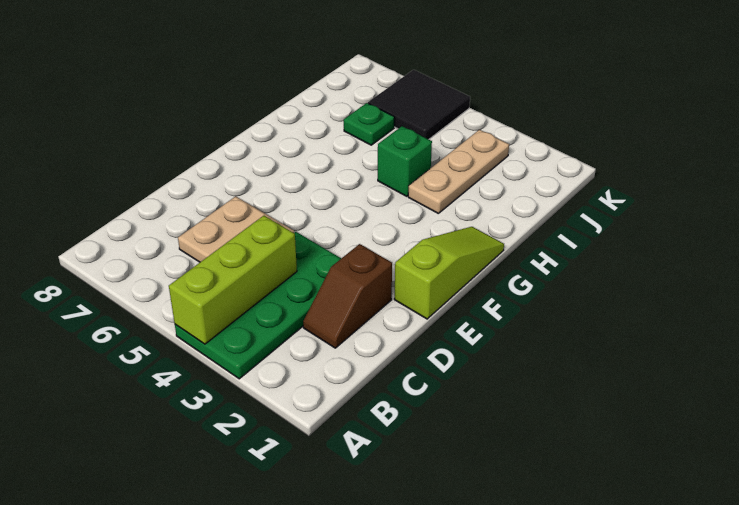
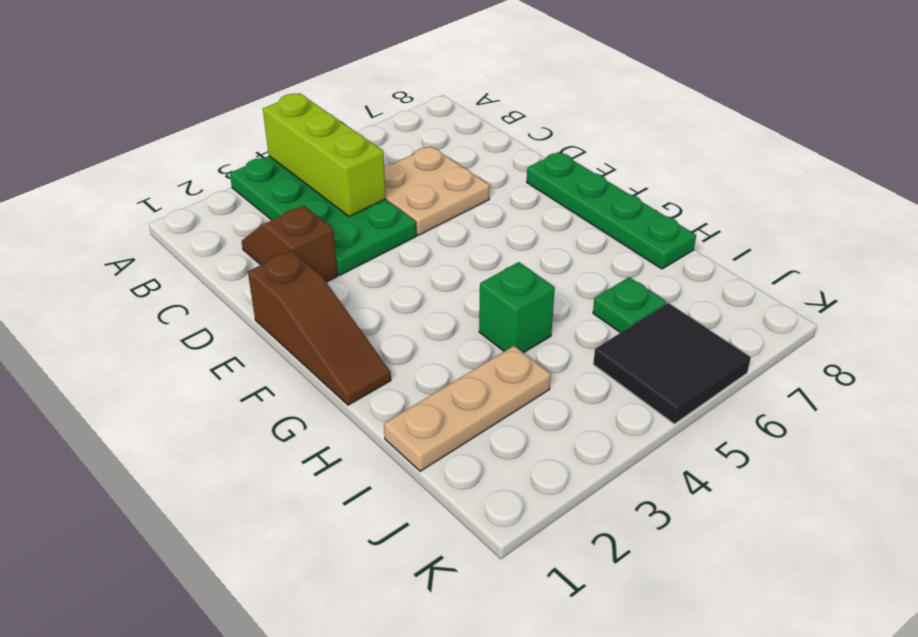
lime slope E1:G1 level 1 top E -> brown slope E1:G1 level 1 top E
none -> green plate E8:H8 level 1
tan plate H3:J3 level 1 -> tan plate I1:I3 level 1

